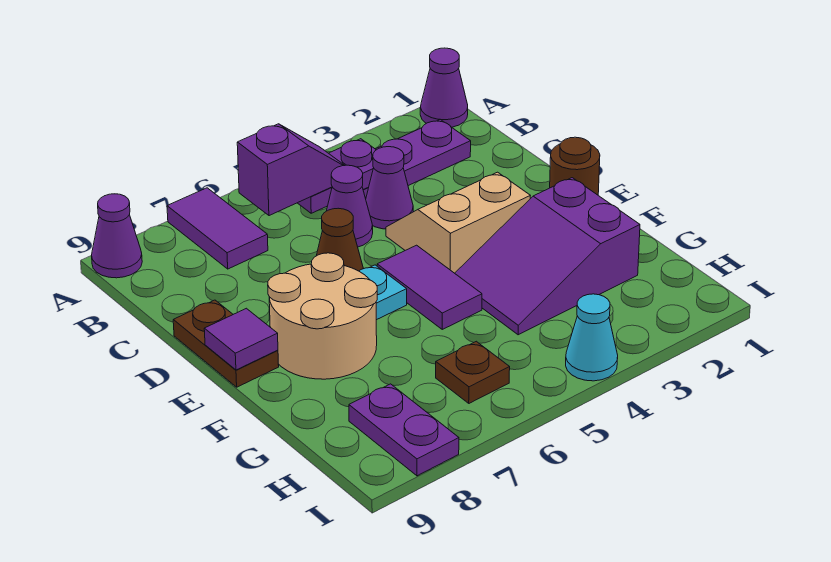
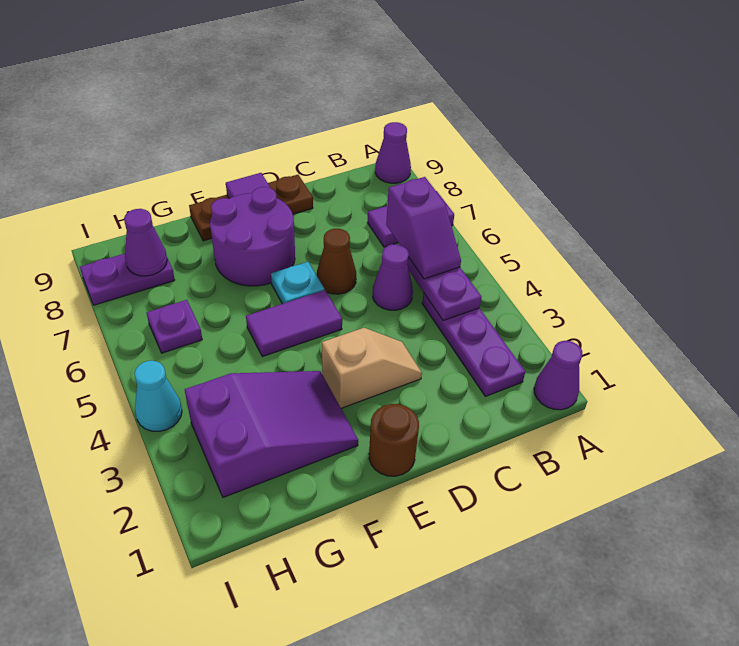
purple cone C4 level 1 -> purple cone H8 level 2
tan slope D3:E4 level 1 top E -> tan slope D3:E3 level 1 top E
brown plate D9:E9 level 1 -> brown plate D9:F9 level 1
tan round brick E7:F8 level 1 -> purple round brick E7:F8 level 1
purple slope F2:G4 level 1 top 2 -> purple slope F2:H3 level 1 top H
brown plate H6 level 1 -> purple plate H6 level 1

